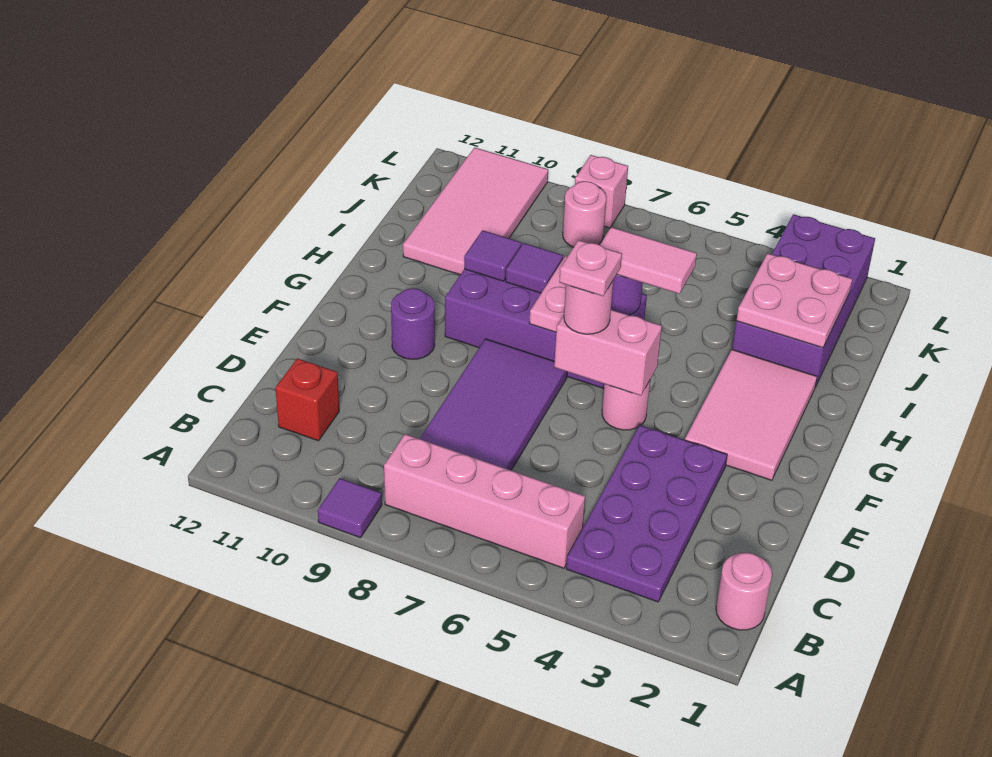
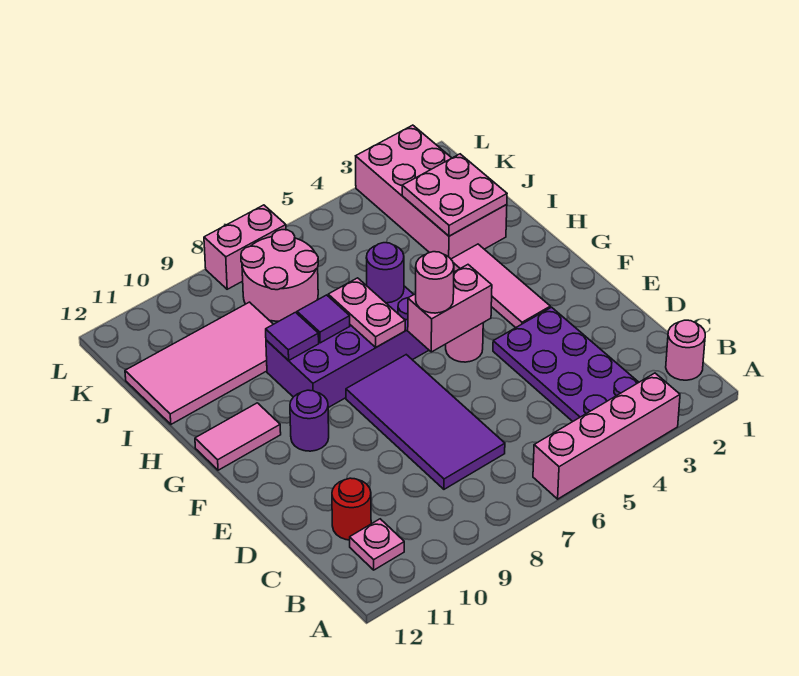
purple tile A9 level 1 -> none
pink brick B5:B8 level 1 -> pink brick A3:A6 level 1
red brick C11 level 1 -> red round brick C11 level 1
pink tile F2:H3 level 1 -> pink tile F3:H3 level 1
pink plate F6 level 4 -> pink plate B11 level 1
pink tile H5:H6 level 3 -> pink tile G11:G12 level 1
purple brick I2:L3 level 1 -> pink brick I2:L3 level 1
pink tile I10:L11 level 1 -> pink tile I9:J12 level 1
pink round brick K8 level 1 -> pink round brick J7:K8 level 1
pink brick L8 level 1 -> pink brick L7:L8 level 1

